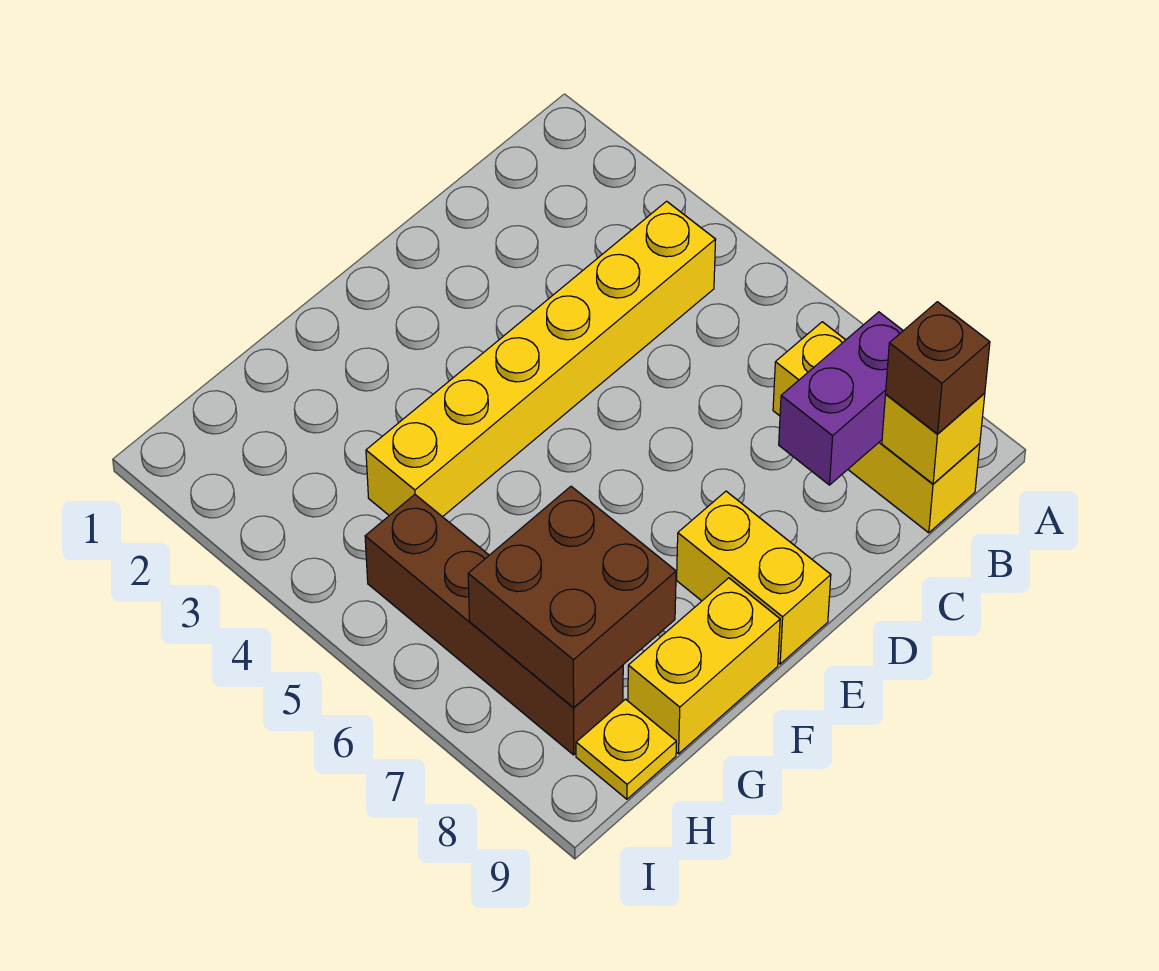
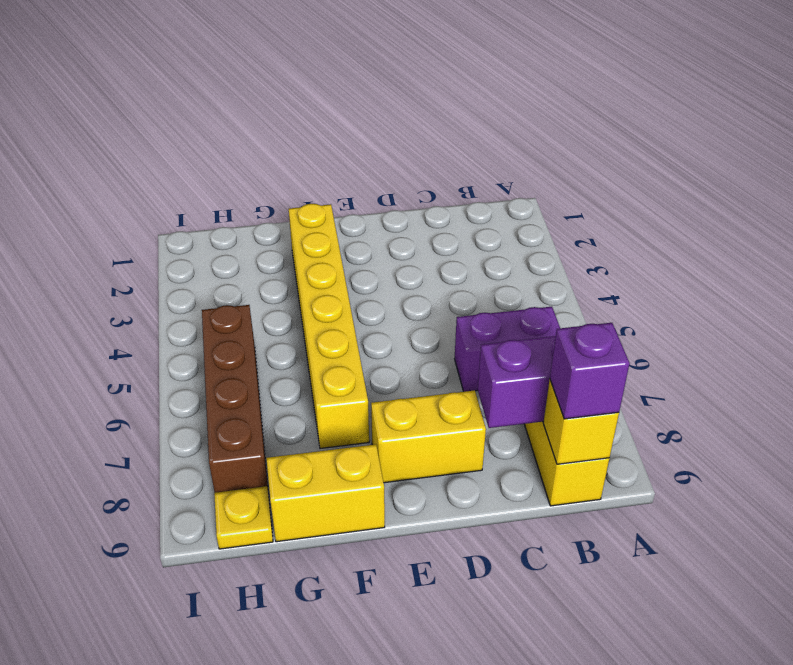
yellow brick B4:G4 level 1 -> yellow brick F2:F7 level 1
none -> purple brick B6:C6 level 1
brown brick B9 level 3 -> purple brick B9 level 3
yellow brick E8:E9 level 1 -> yellow brick D8:E8 level 1
brown brick G7:H8 level 2 -> none

